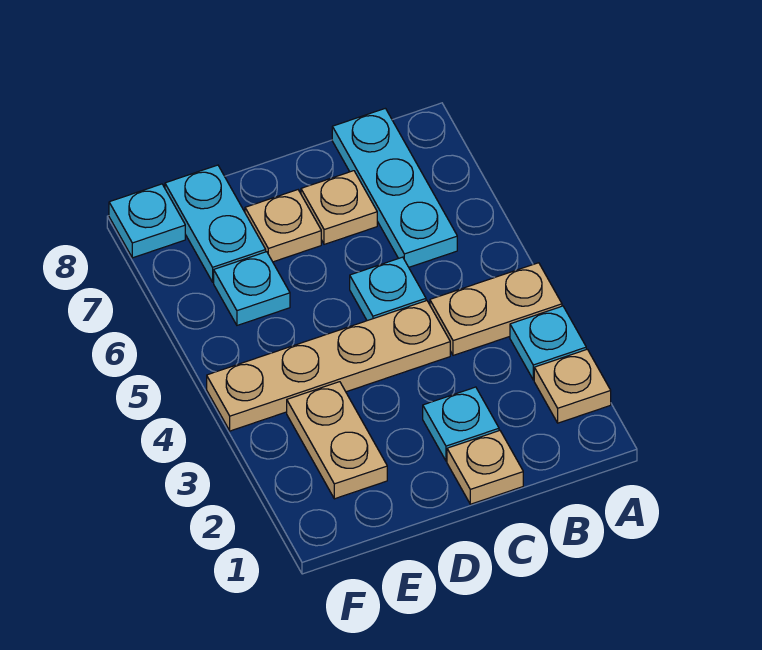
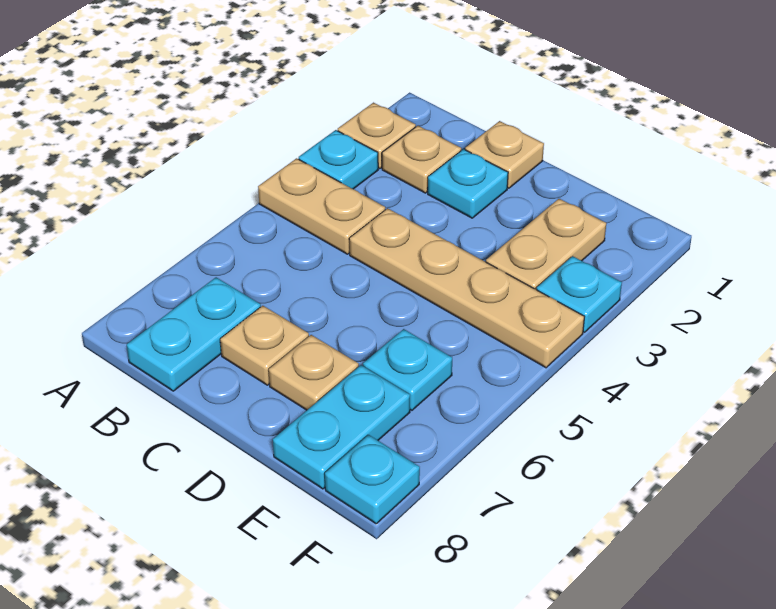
none -> tan plate B2 level 1
cyan plate B6:B8 level 1 -> cyan plate B7:B8 level 1
cyan plate C5 level 1 -> cyan plate F3 level 1

